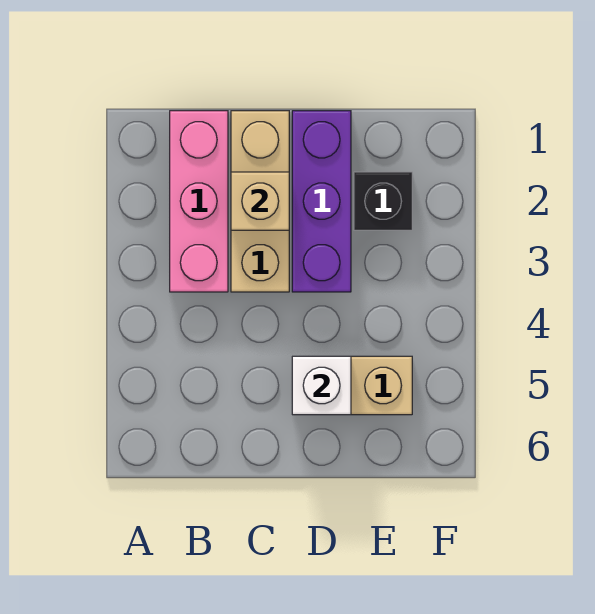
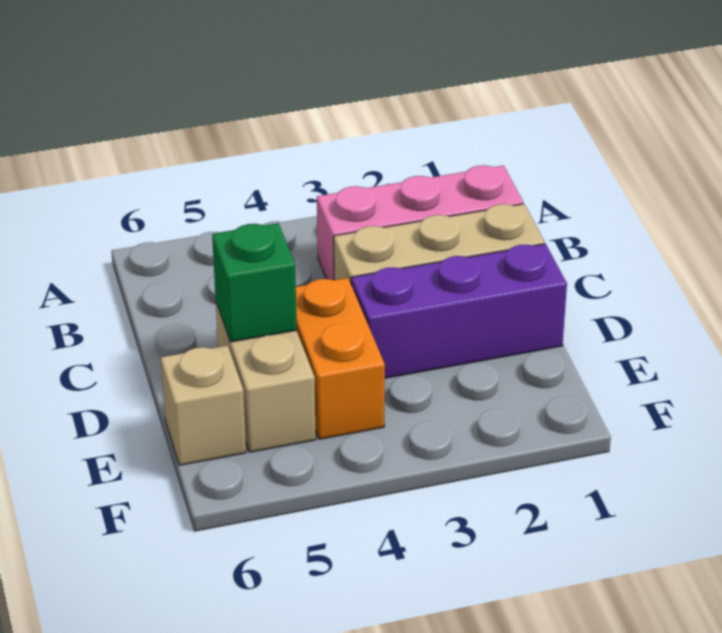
tan brick C2 level 2 -> tan brick E6 level 1
none -> orange brick D4:E4 level 1
white brick D5 level 2 -> green brick D5 level 2
black brick E2 level 1 -> none

